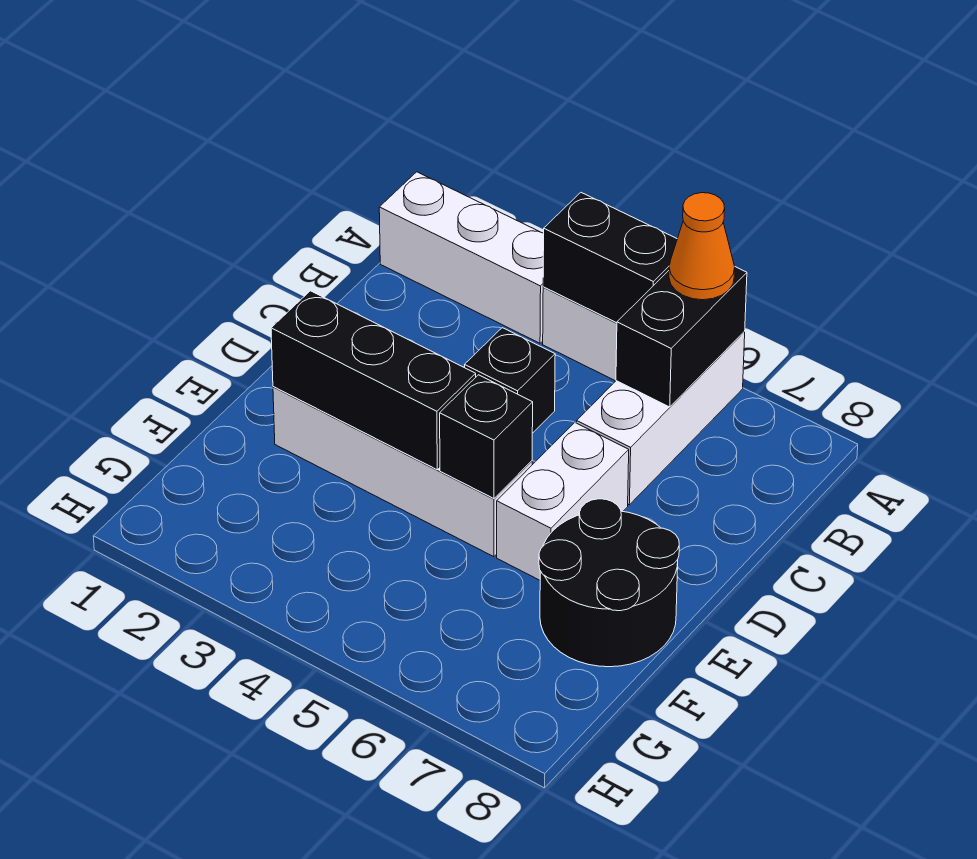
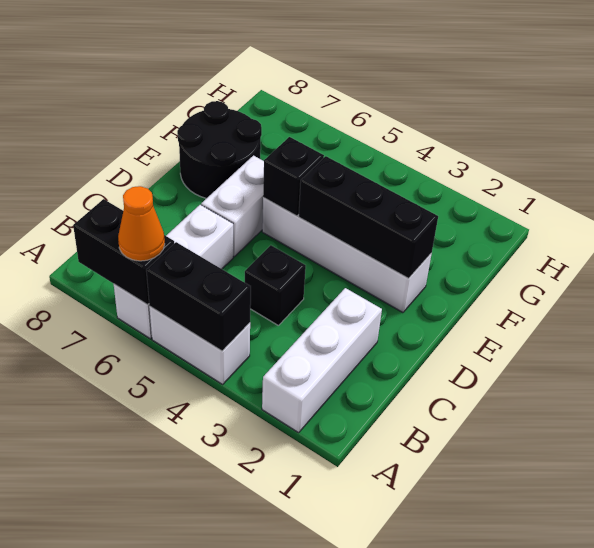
white brick A1:A3 level 1 -> white brick A2:C2 level 1
black brick A6:B6 level 2 -> black brick A6:A7 level 2

